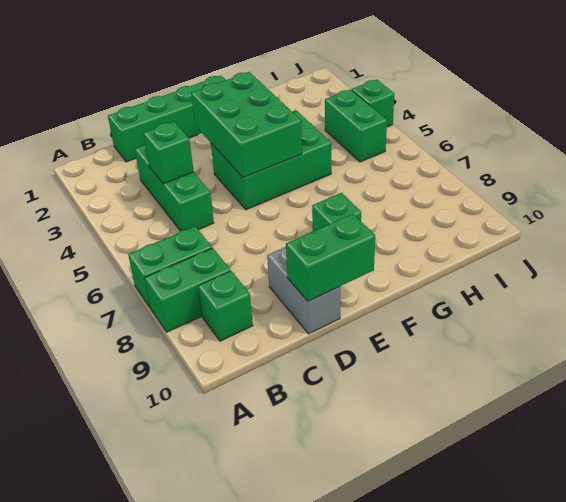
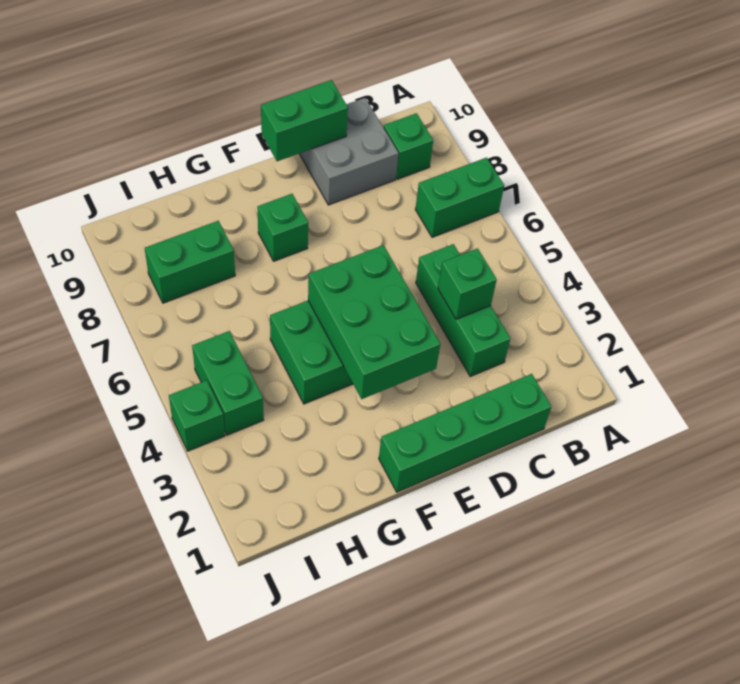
green brick A8:B8 level 1 -> green brick H8:I8 level 1
grey brick D9:D10 level 1 -> grey brick C9:D10 level 1

